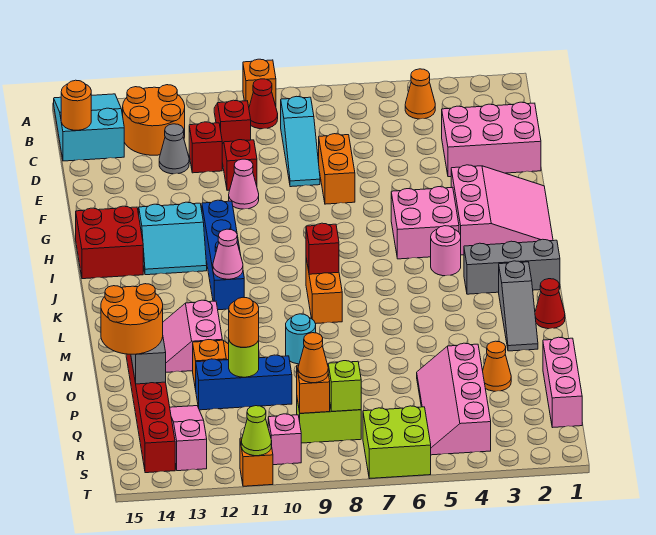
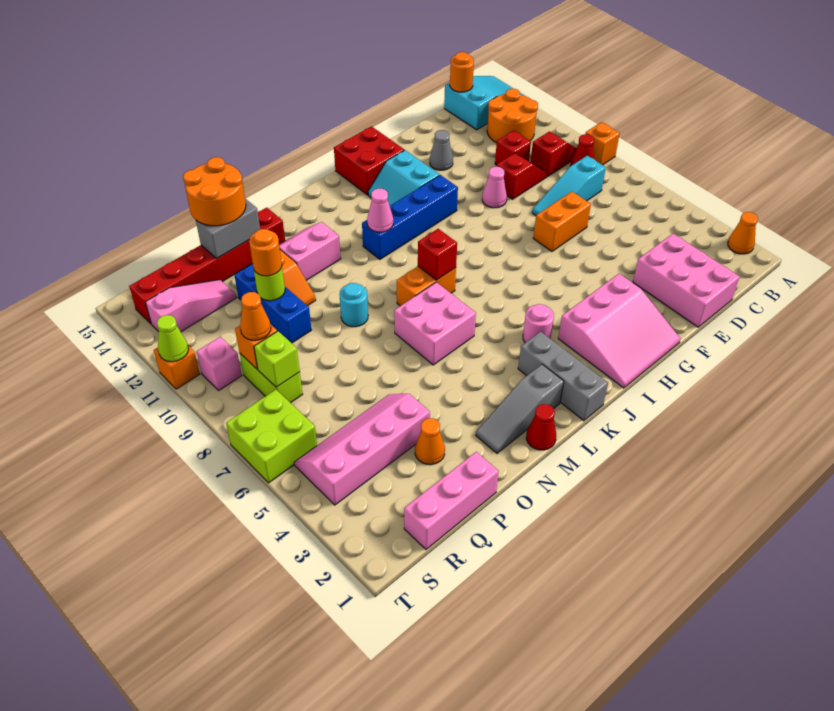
orange cone B4 level 1 -> orange cone A2 level 1
grey cone D12 level 1 -> grey cone F13 level 1
pink brick H4:I5 level 1 -> pink brick L6:M7 level 1

